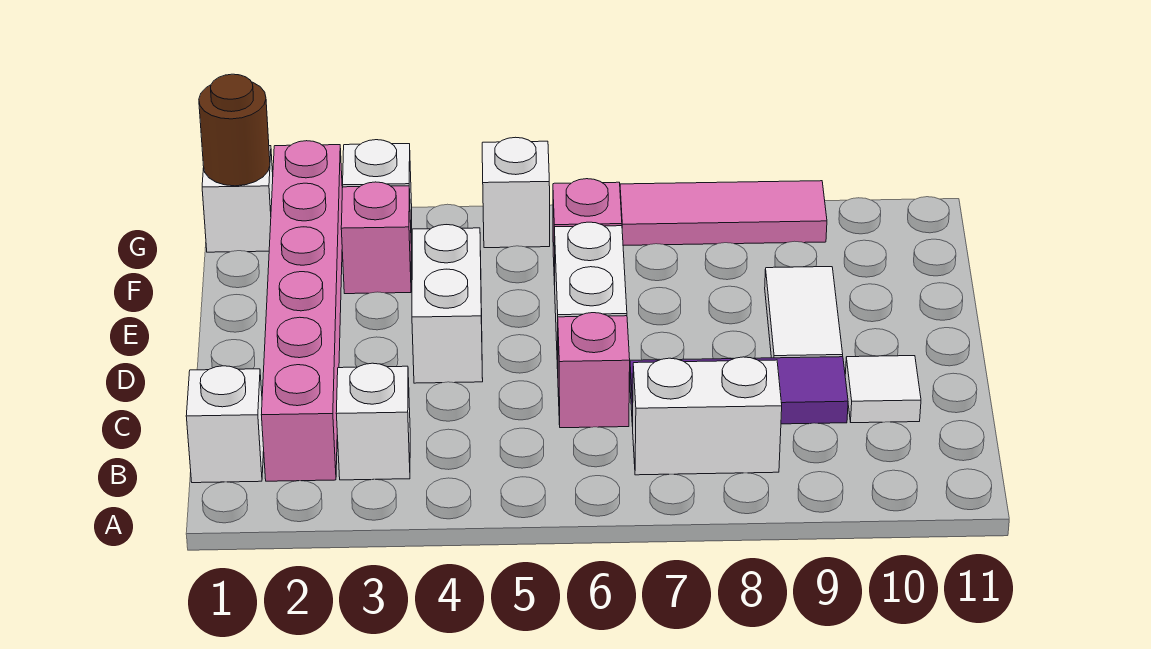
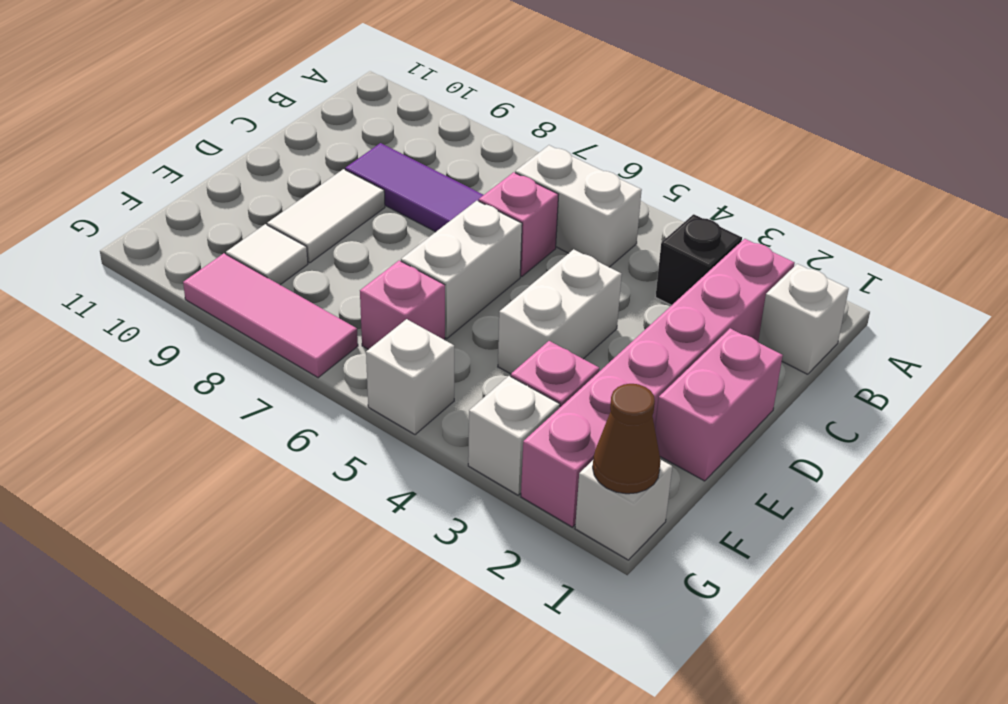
white brick B3 level 1 -> black brick B3 level 1
white brick B7:B8 level 1 -> white brick B5:B6 level 1
white tile C10 level 1 -> white tile F9 level 1
none -> pink brick D1:E1 level 1
brown round brick G1 level 2 -> brown cone G1 level 2

